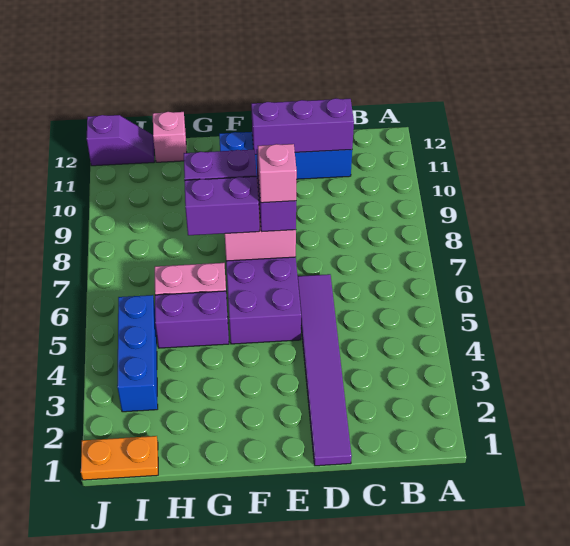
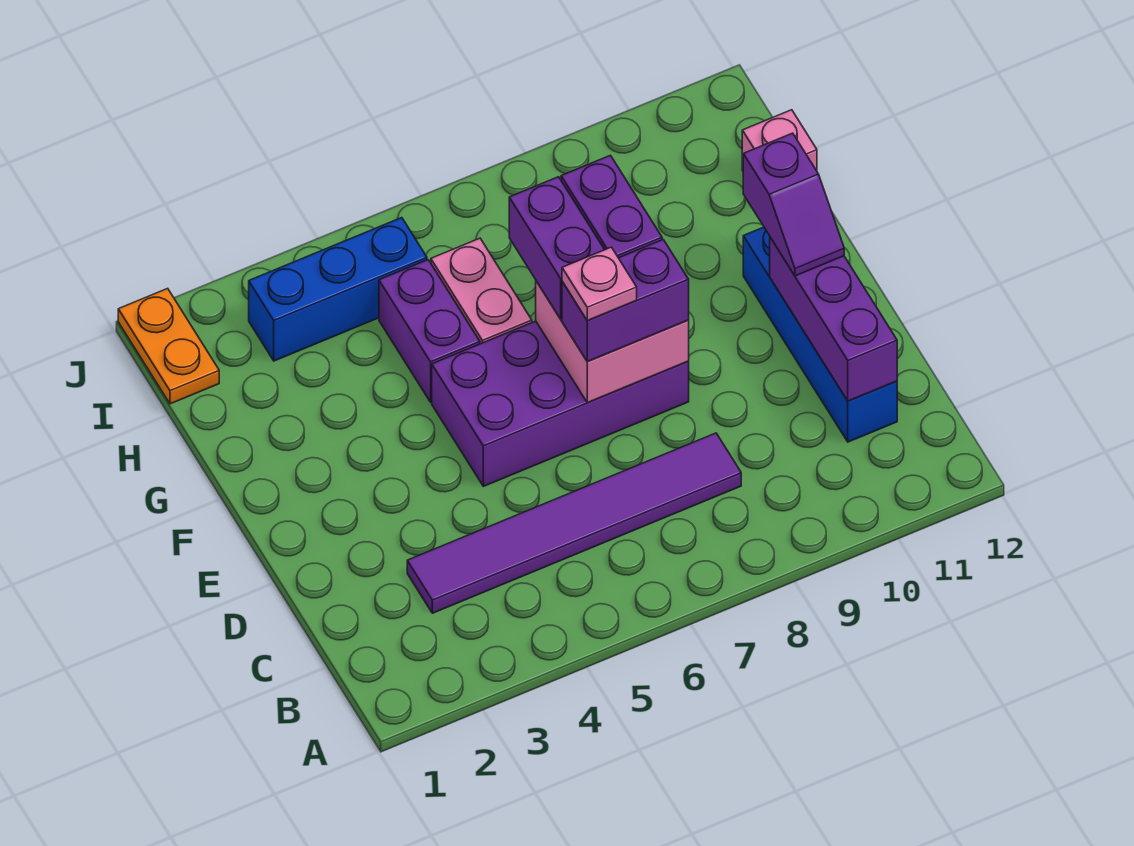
purple tile D1:D6 level 1 -> purple tile C3:C8 level 1
pink brick E7 level 4 -> pink plate E7 level 4
purple slope I12:J12 level 1 top J -> purple slope E11:F11 level 3 top F

